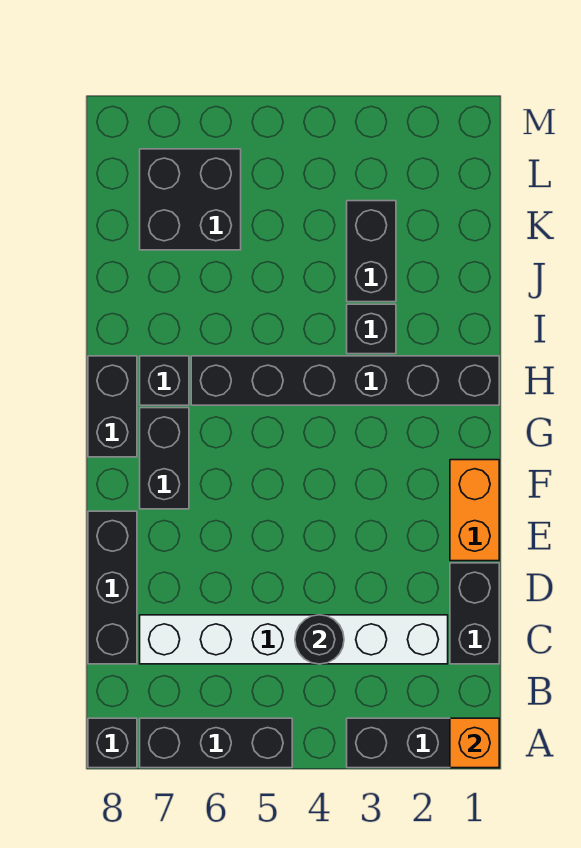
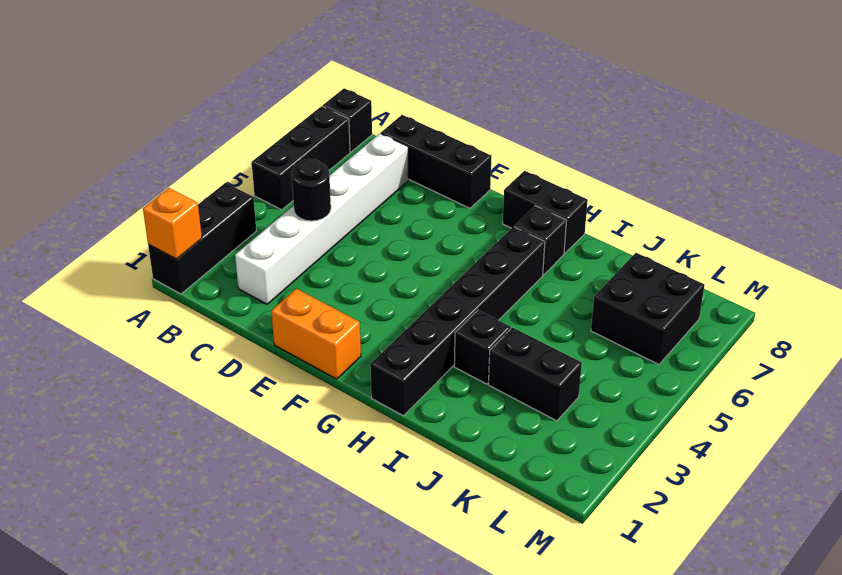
black brick C1:D1 level 1 -> none
black brick F7:G7 level 1 -> none

